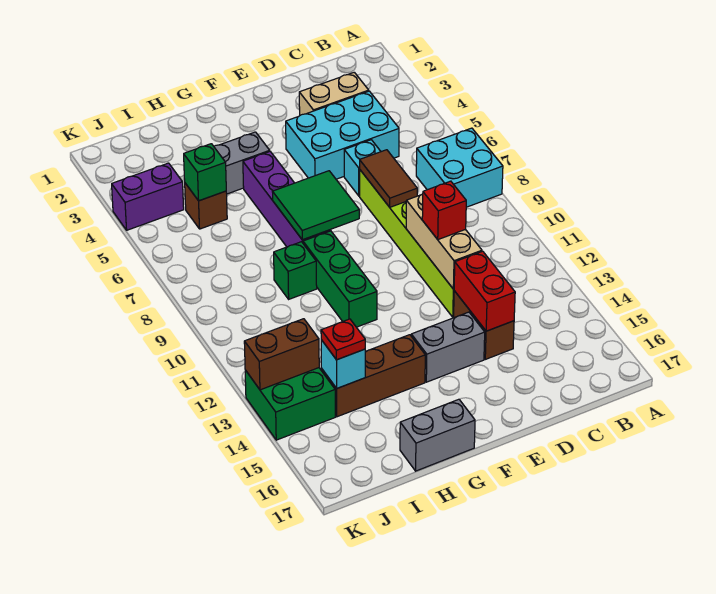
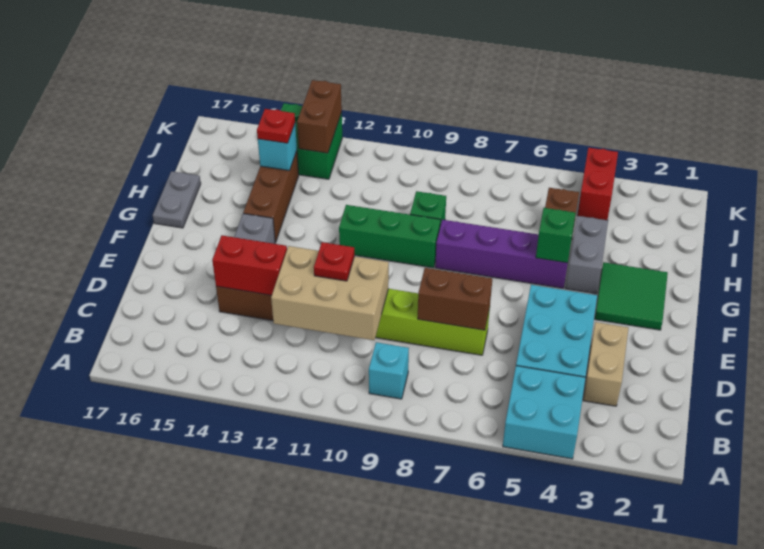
cyan brick A7:B8 level 1 -> cyan brick A4:B5 level 1
cyan brick D6 level 1 -> cyan brick B9 level 1
brown tile D7:D8 level 2 -> brown brick D7:D8 level 2
tan brick D10:D12 level 2 -> tan brick C10:D12 level 2
red brick D11 level 3 -> red plate D11 level 3
green tile F7:G8 level 2 -> green tile F2:G3 level 1
grey brick G17:H17 level 1 -> grey plate G17:H17 level 1
green brick I5 level 2 -> green brick G5 level 2
purple brick J4:K4 level 1 -> red brick J4:K4 level 1

